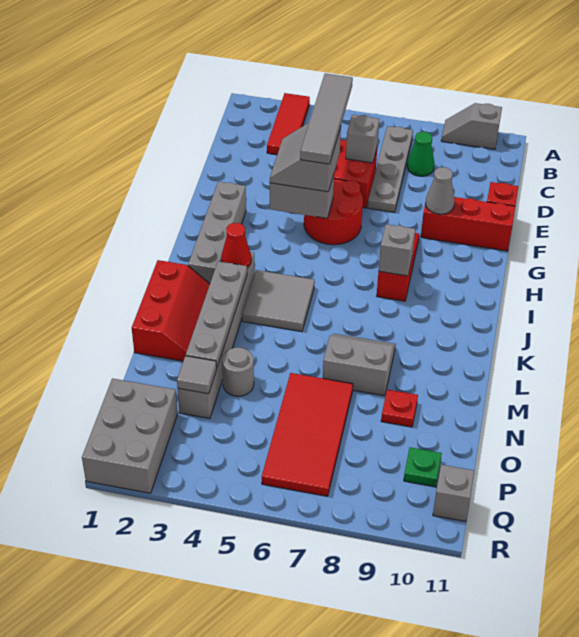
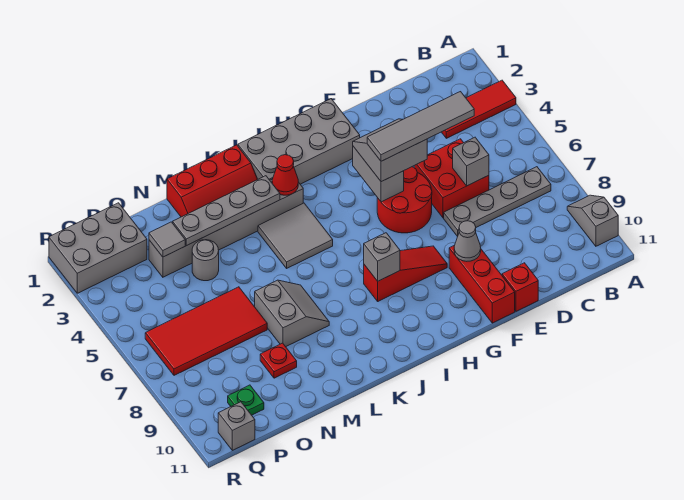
green cone C8 level 1 -> none
grey brick G2:J2 level 1 -> grey brick G1:J2 level 1

